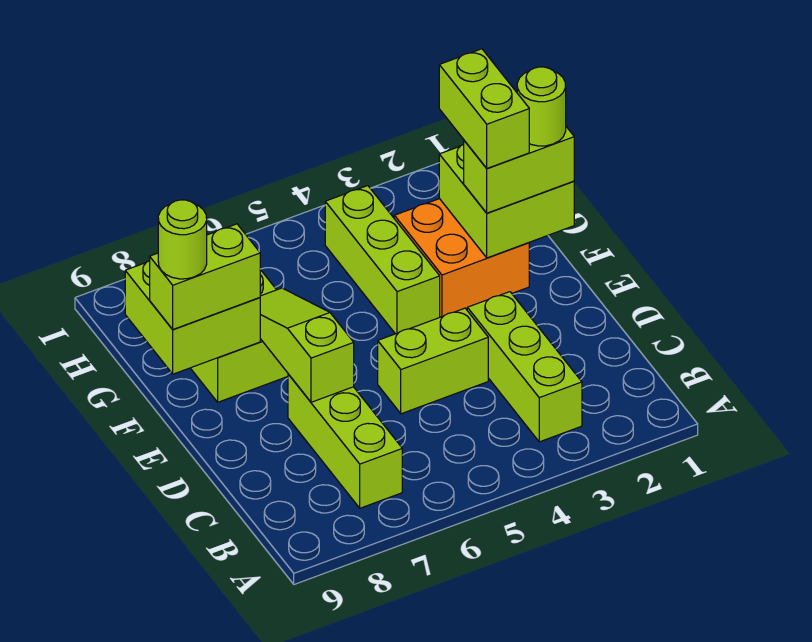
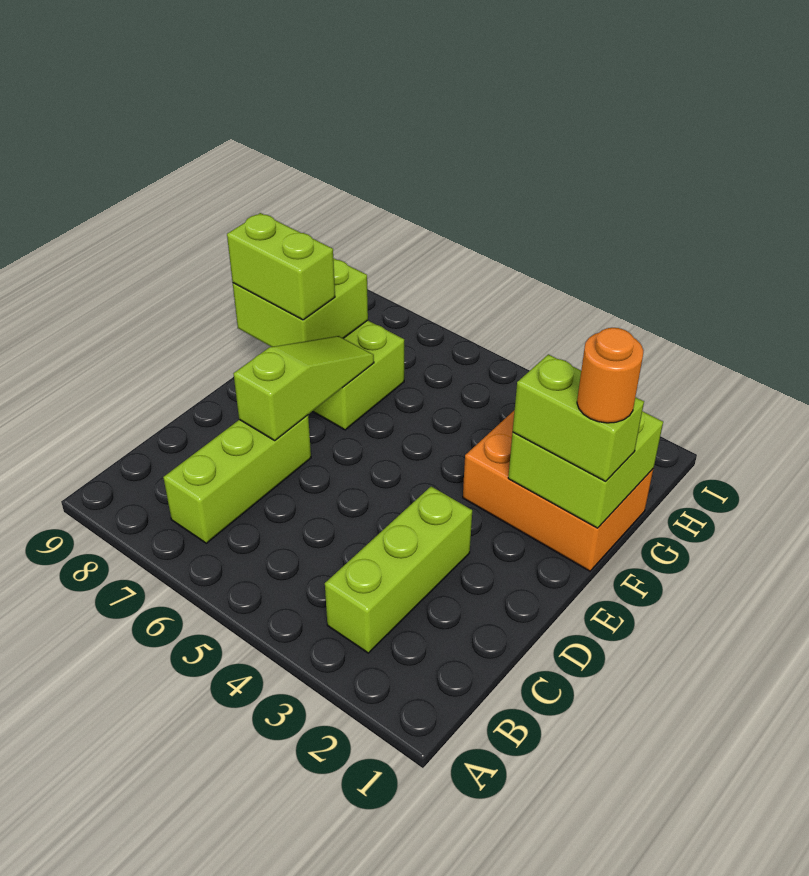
lime brick D4:D5 level 1 -> none
lime round brick F1 level 4 -> orange round brick F1 level 4
orange brick F2:G3 level 1 -> orange brick F1:G3 level 1
lime brick F2:G2 level 4 -> none
lime brick F4:H4 level 1 -> none
lime round brick F9 level 4 -> none

